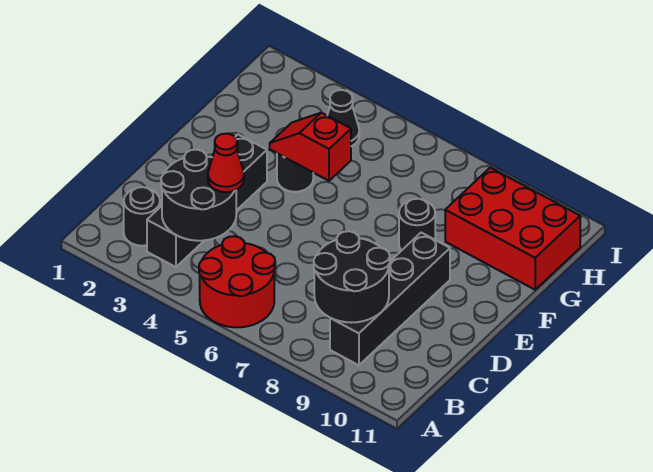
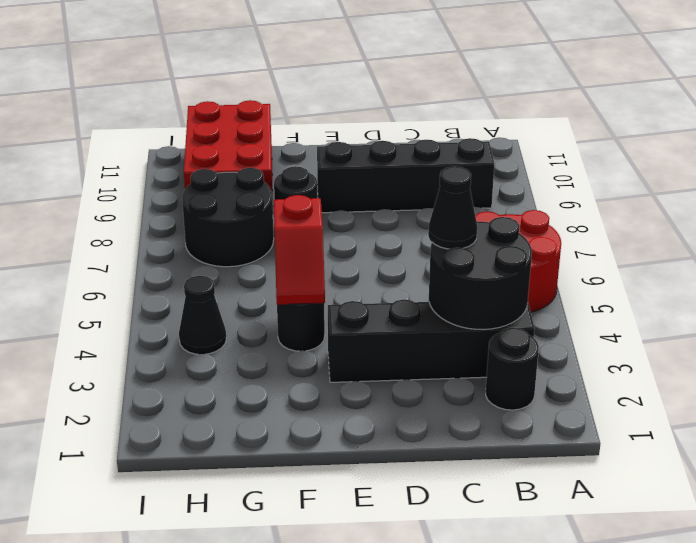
black round brick B8:C9 level 2 -> black round brick G7:H8 level 1
red cone C4 level 3 -> black cone C4 level 3

